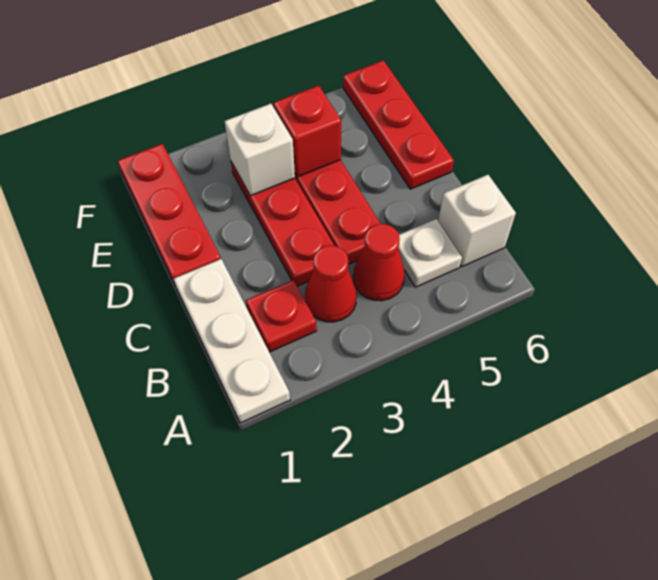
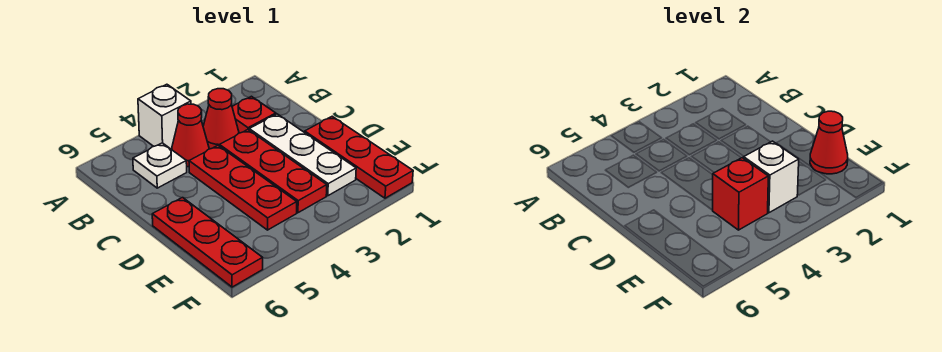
white plate A1:C1 level 1 -> white plate C2:E2 level 1
white brick B6 level 1 -> white brick A4 level 1
none -> red cone E1 level 2

